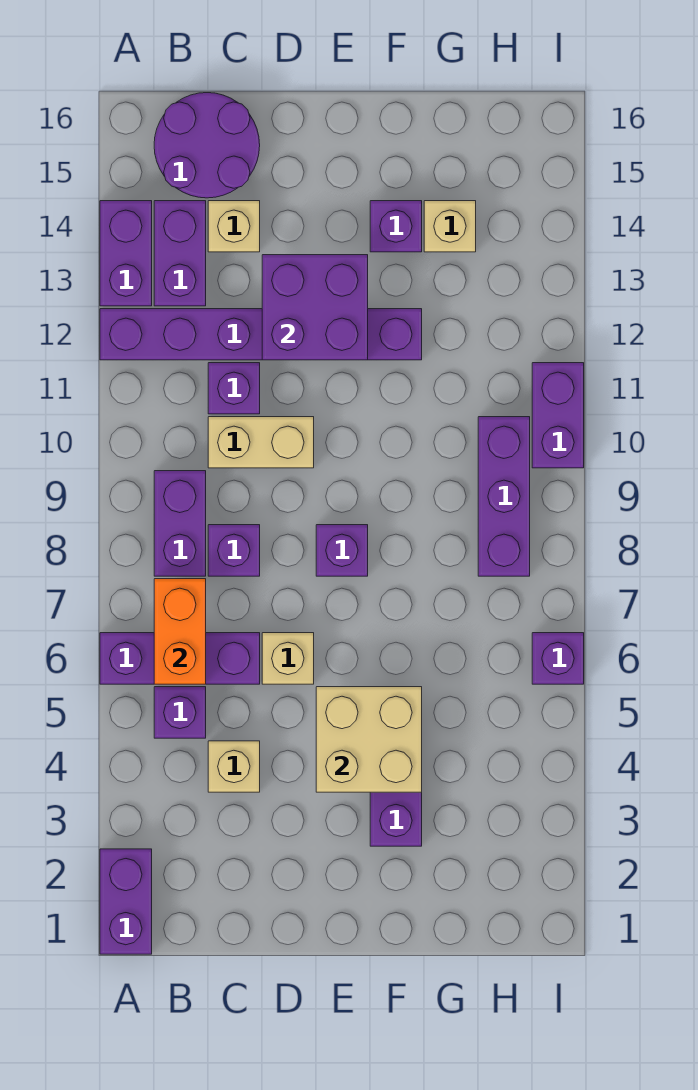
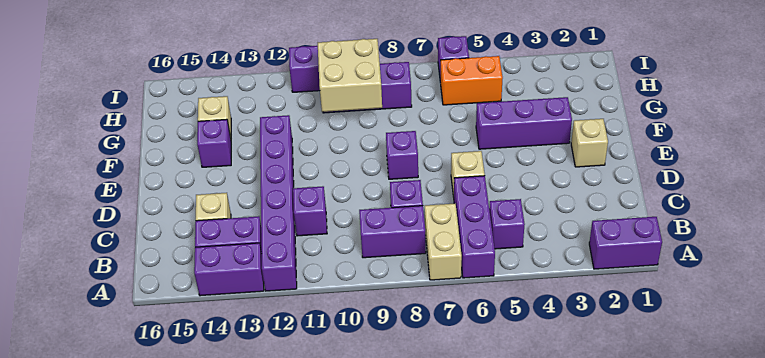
orange brick B6:B7 level 2 -> orange brick H5:H6 level 1
purple round brick B15:C16 level 1 -> none
tan brick C4 level 1 -> tan brick E2 level 1
tan brick C10:D10 level 1 -> tan brick A7:B7 level 1
purple brick D12:E13 level 2 -> none
tan brick E4:F5 level 2 -> tan brick G9:H10 level 2

